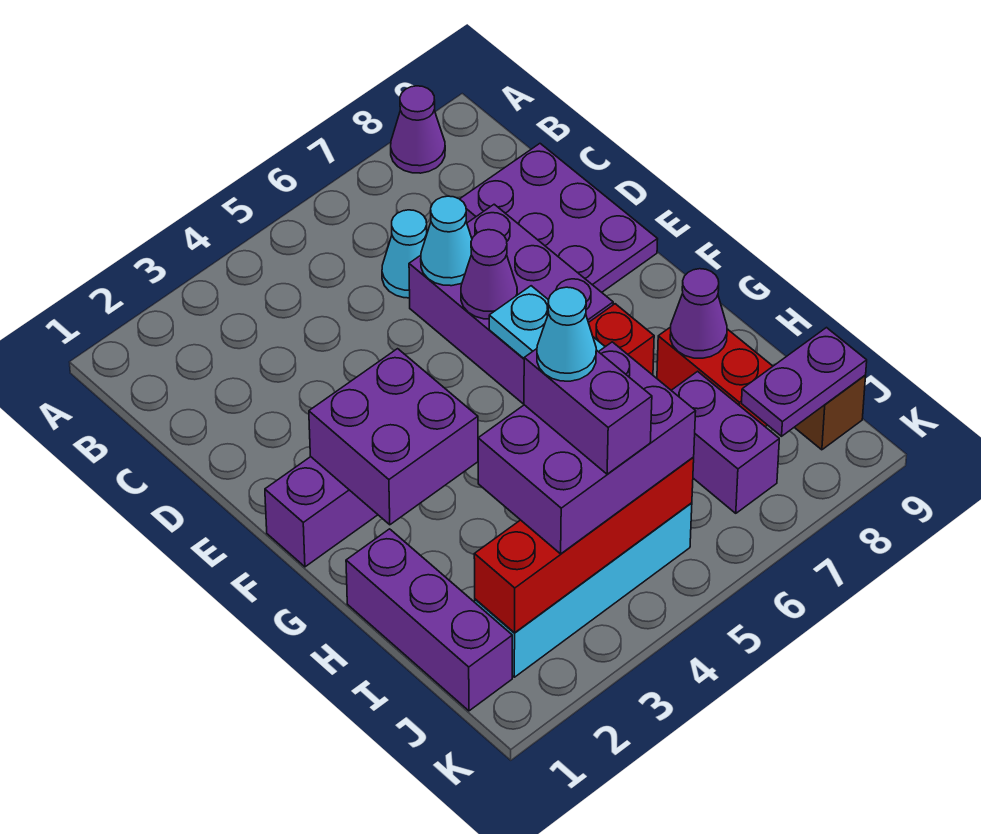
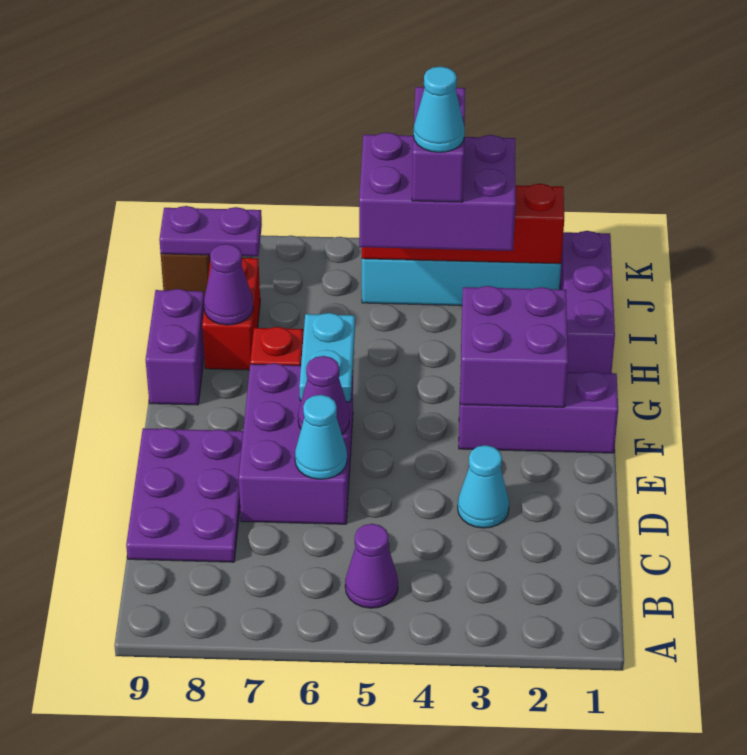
purple cone A8 level 1 -> purple cone B5 level 1
cyan cone C6 level 1 -> cyan cone D3 level 1
purple brick I7:J7 level 1 -> purple brick G9:H9 level 1

